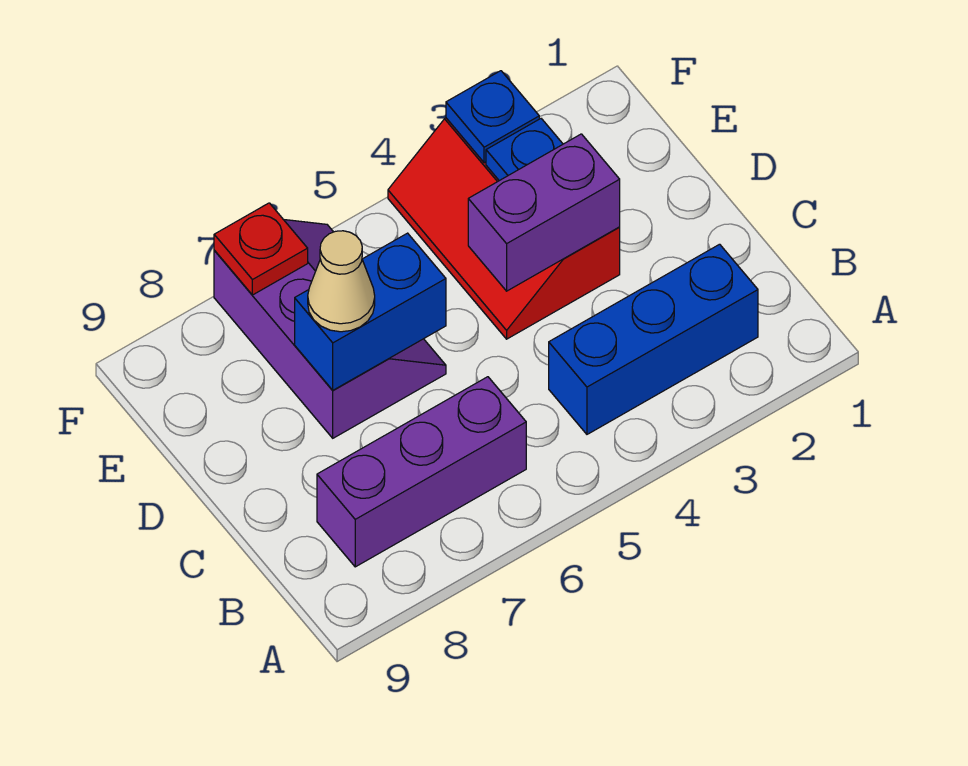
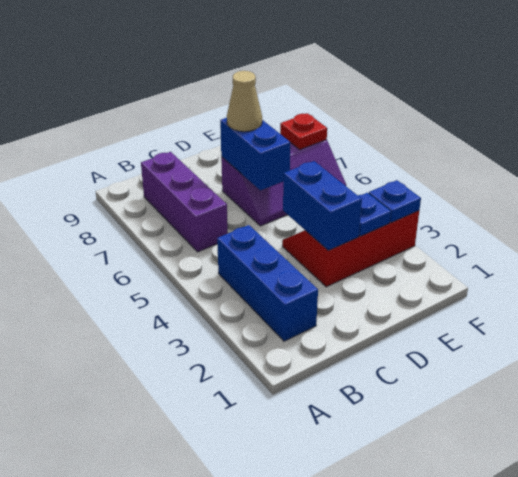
purple brick D3:D4 level 2 -> blue brick D3:D4 level 2

